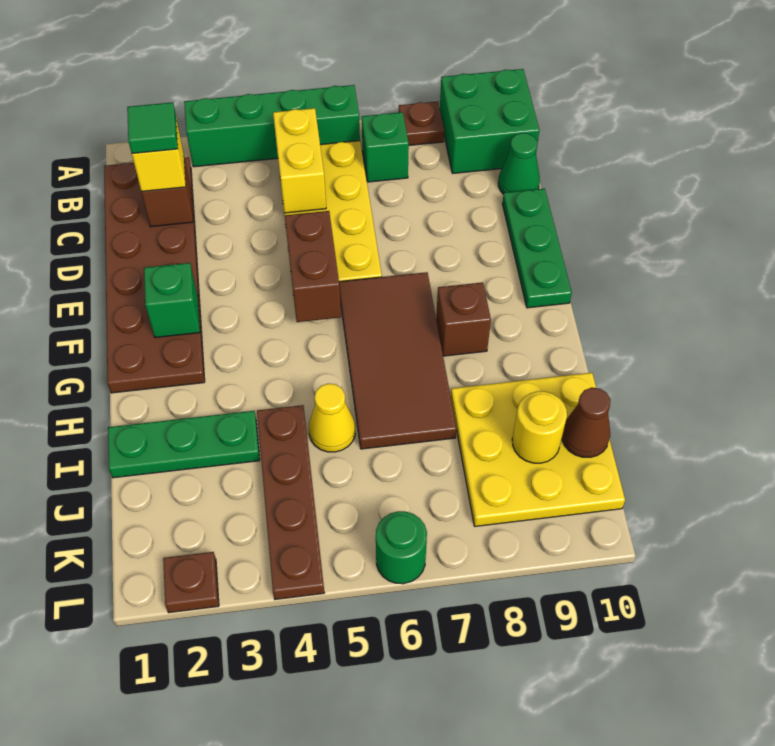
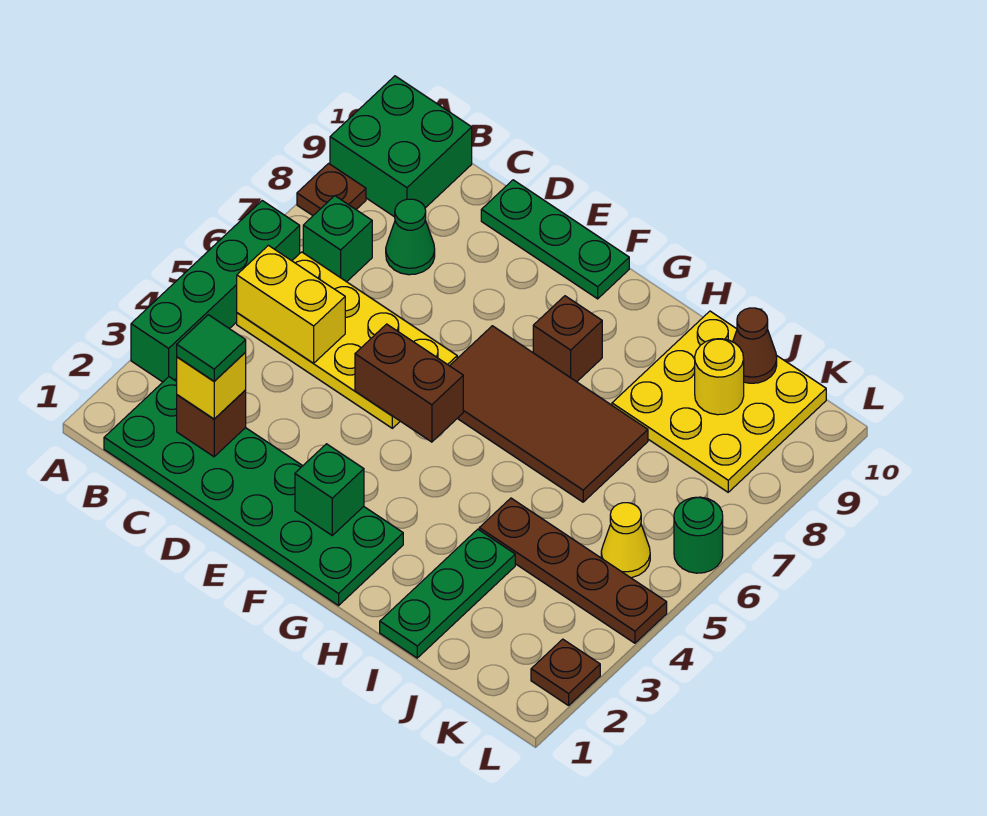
brown plate B1:G2 level 1 -> green plate B1:G2 level 1
green cone C10 level 1 -> green cone C8 level 1
yellow cone I5 level 1 -> yellow cone K5 level 1

